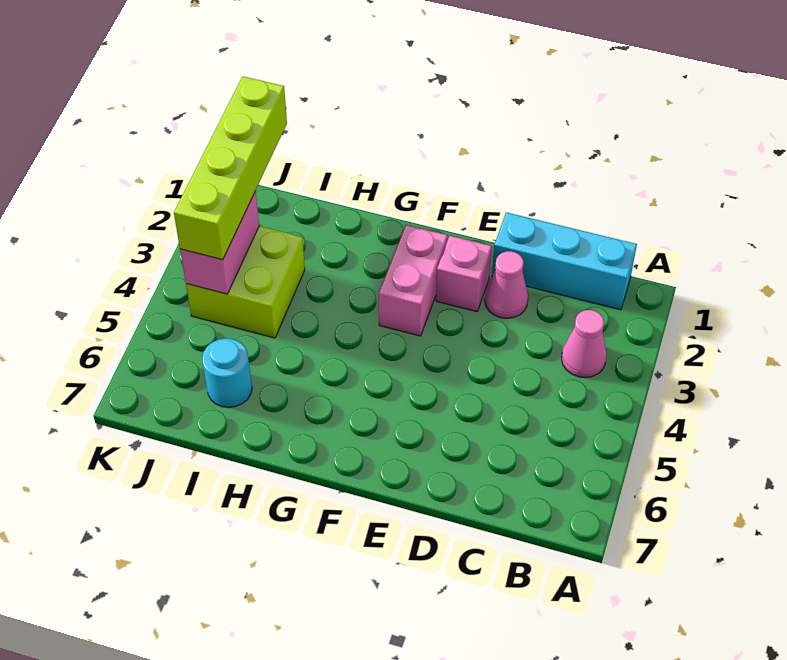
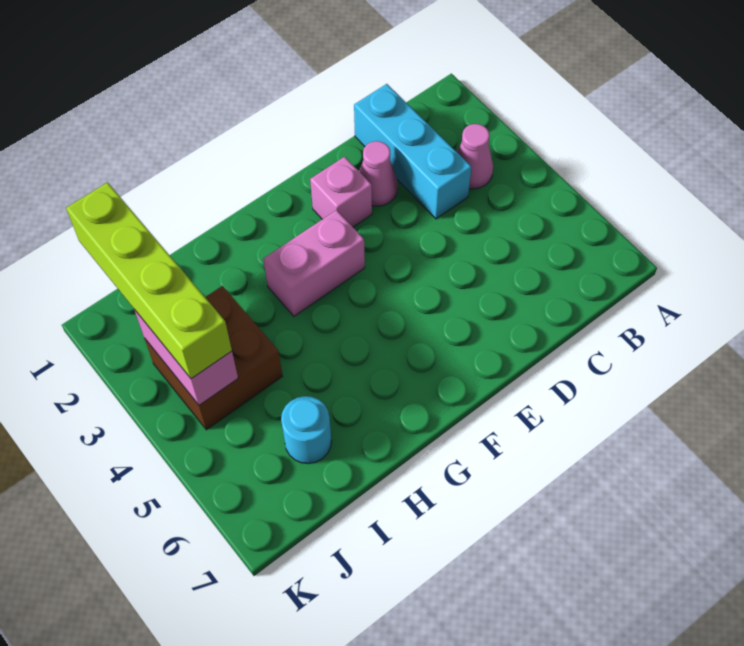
cyan brick B1:D1 level 1 -> cyan brick C1:C3 level 1
pink brick F2:F3 level 1 -> pink brick F3:G3 level 1
lime brick I3:J4 level 1 -> brown brick I3:J4 level 1

